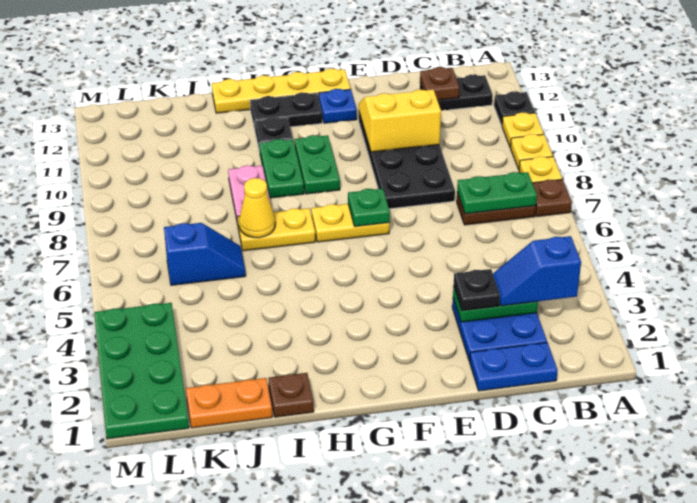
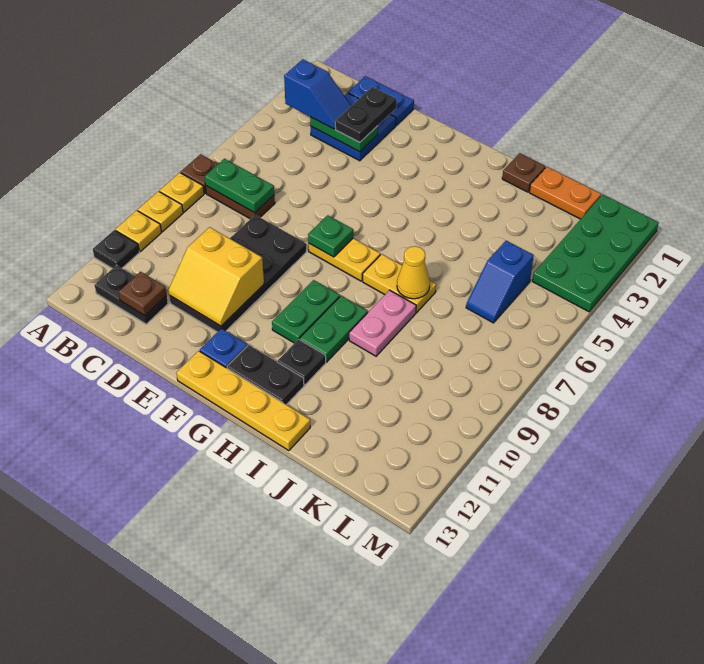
black plate D3 level 3 -> black plate D2:D3 level 3
blue slope J6:K6 level 1 top K -> blue slope K5:K6 level 1 top 5

